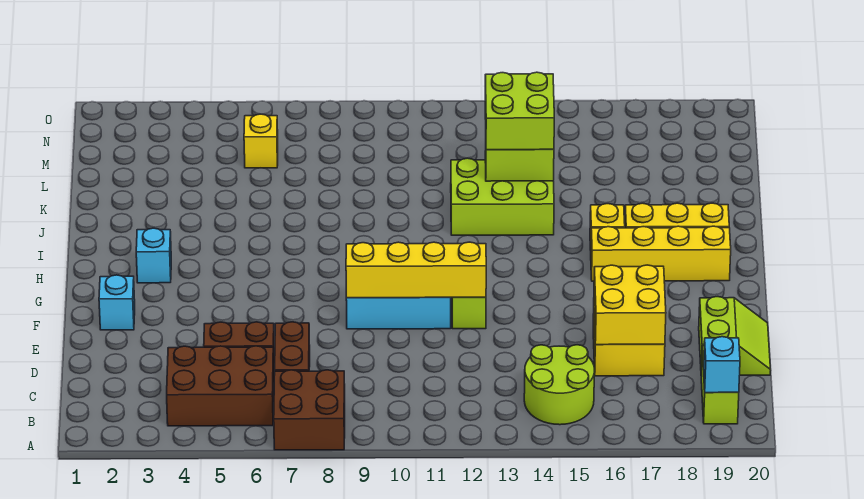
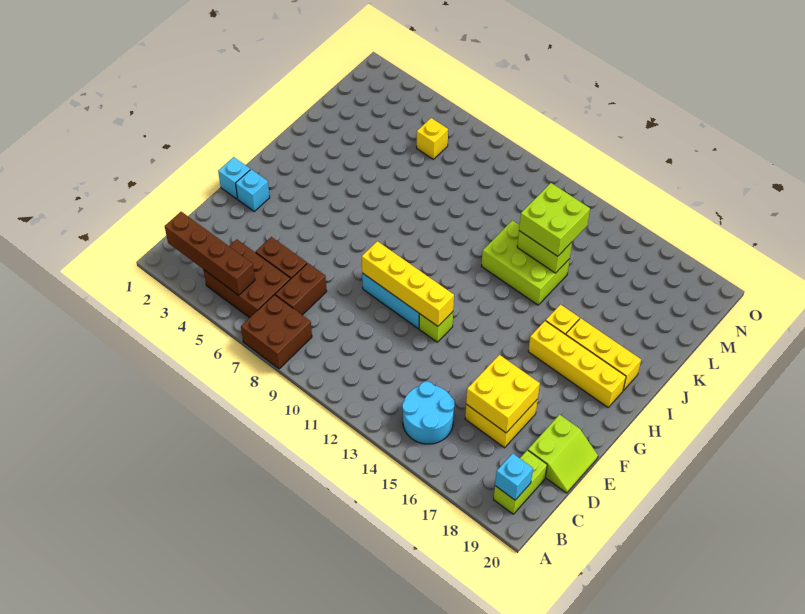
none -> brown brick B2:B5 level 2
lime round brick B14:C15 level 1 -> cyan round brick B14:C15 level 1
cyan brick H3 level 1 -> cyan brick F1 level 1

